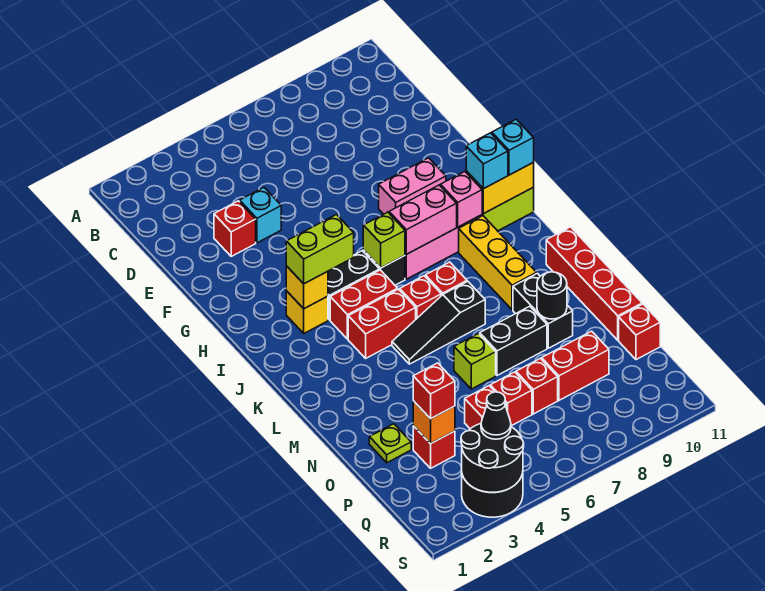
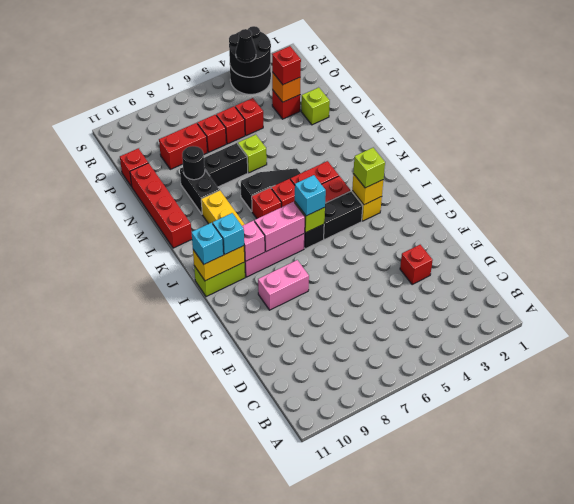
cyan brick E4 level 1 -> cyan brick I6 level 3
lime brick I3:I4 level 3 -> lime brick I3 level 3
lime plate O2 level 1 -> lime brick O2 level 1

